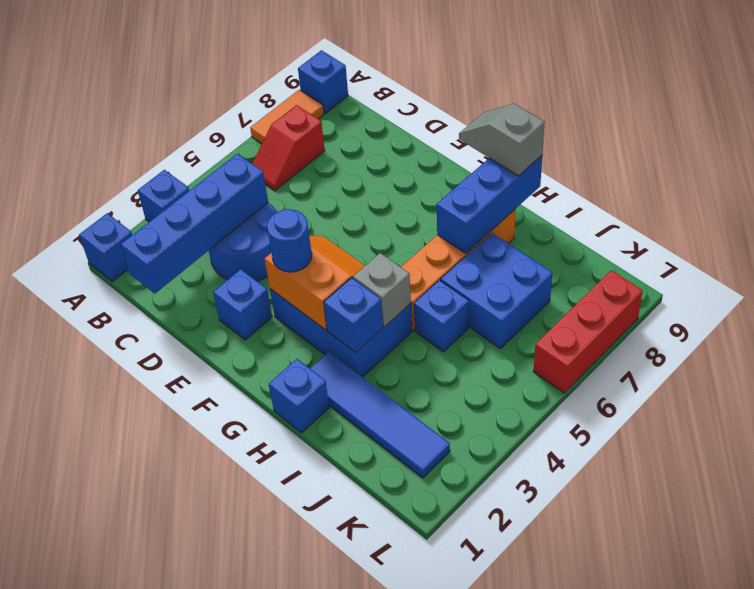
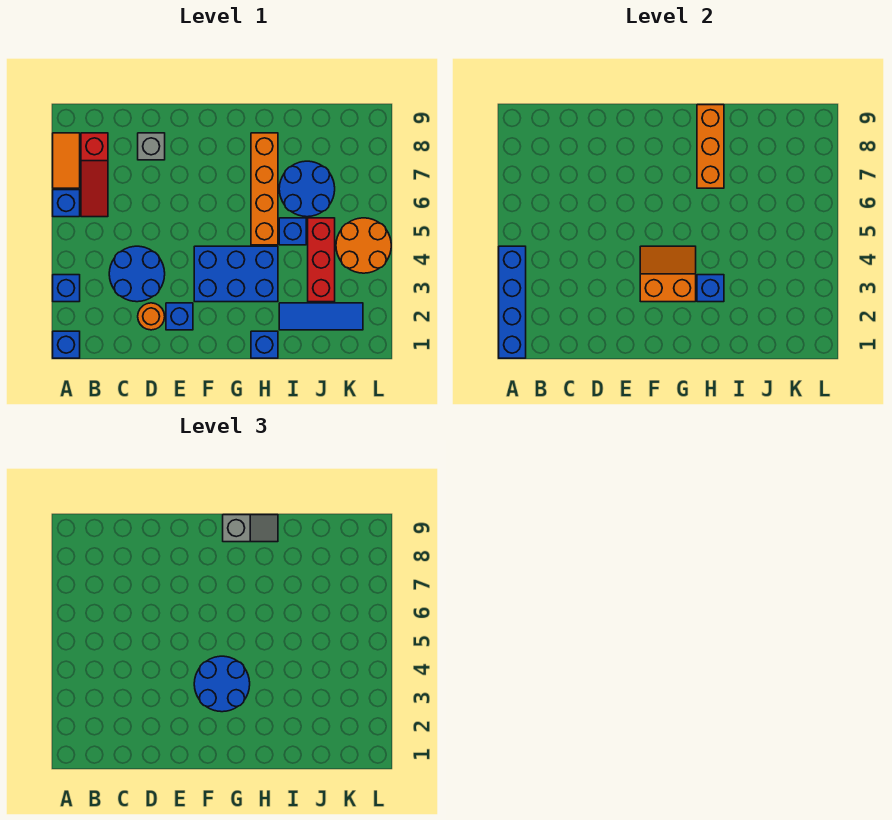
blue brick A9 level 1 -> blue brick A6 level 1
red slope B6:B7 level 1 top 7 -> red slope B6:B8 level 1 top 8
blue brick C1:C4 level 2 -> blue brick A1:A4 level 2
none -> orange round brick D2 level 1
blue round brick F3 level 3 -> blue round brick F3:G4 level 3
grey slope G9:H9 level 3 top H -> grey slope G9:H9 level 3 top G
blue tile H2:K2 level 1 -> blue tile I2:K2 level 1
grey brick H4 level 2 -> grey brick D8 level 1
blue brick H7:H9 level 2 -> orange brick H7:H9 level 2
blue brick I6:J7 level 1 -> blue round brick I6:J7 level 1
none -> orange round brick K4:L5 level 1
red brick L6:L8 level 1 -> red brick J3:J5 level 1

